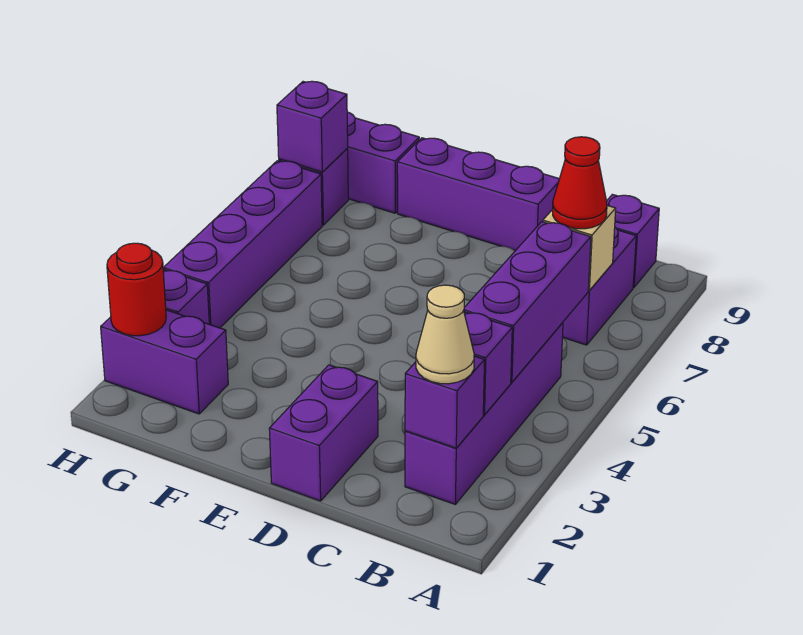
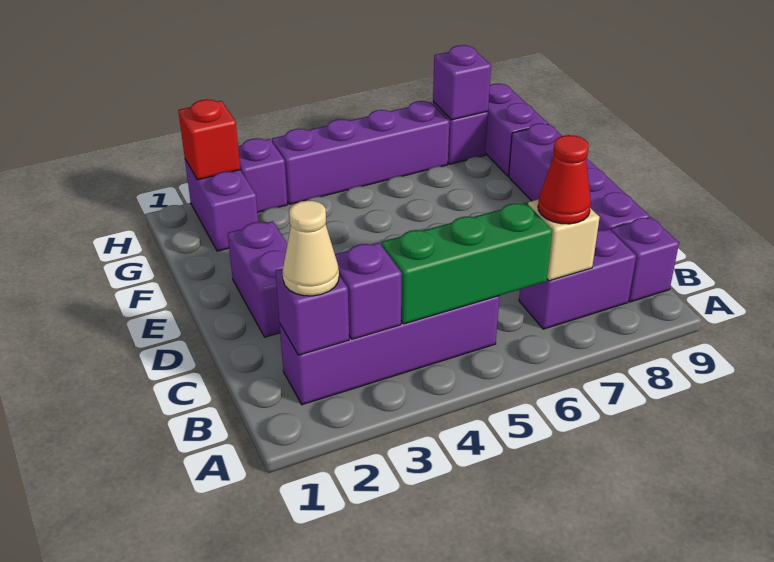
purple brick B4:B6 level 2 -> green brick B4:B6 level 2
purple brick D1:D2 level 1 -> purple brick D2:E2 level 1
purple brick D9:F9 level 1 -> purple brick C9:F9 level 1
red round brick H2 level 2 -> red brick H2 level 2

